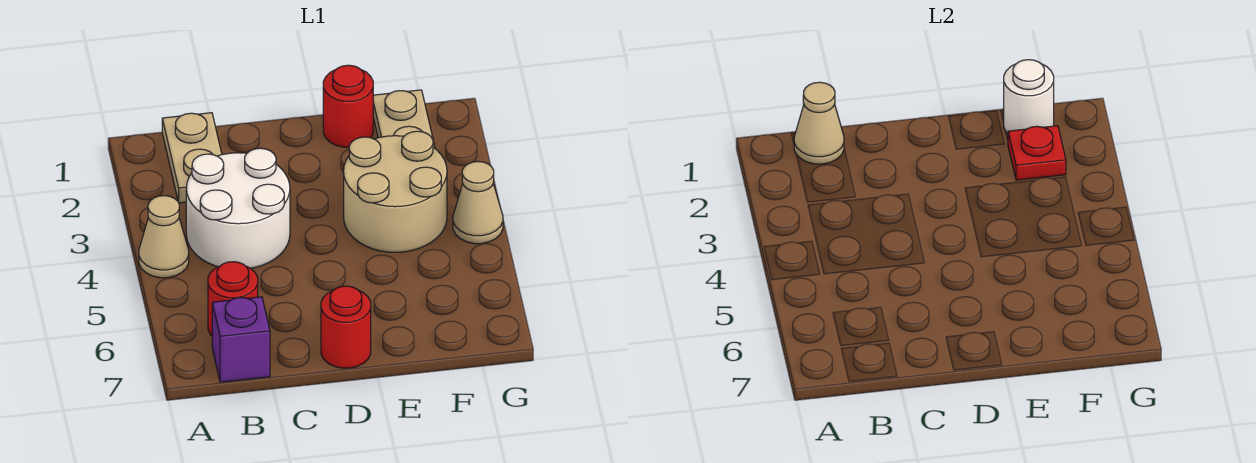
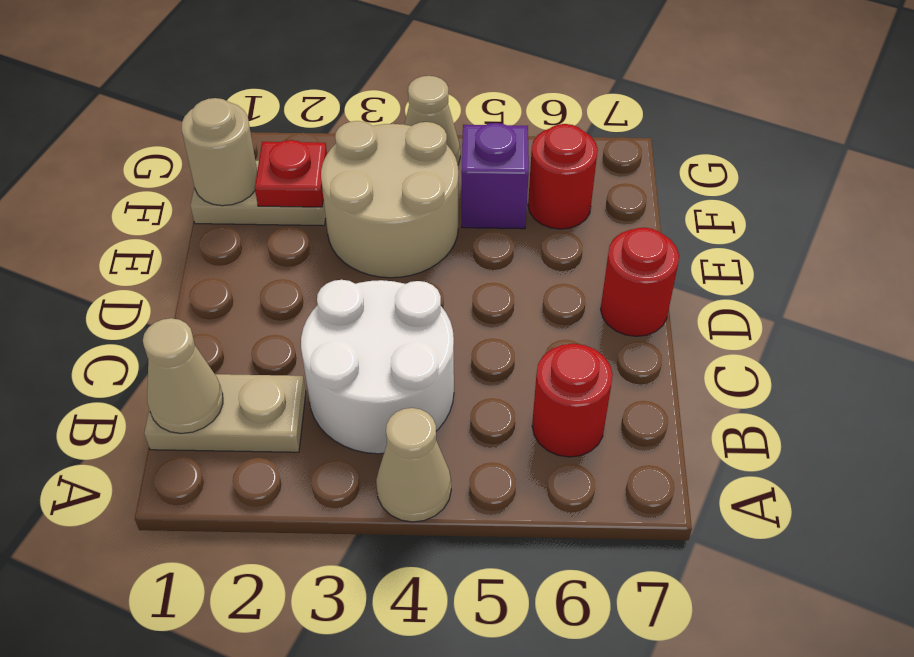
purple brick B7 level 1 -> purple brick F5 level 1
red round brick E1 level 1 -> red round brick F6 level 1
white round brick F1 level 2 -> tan round brick F1 level 2

